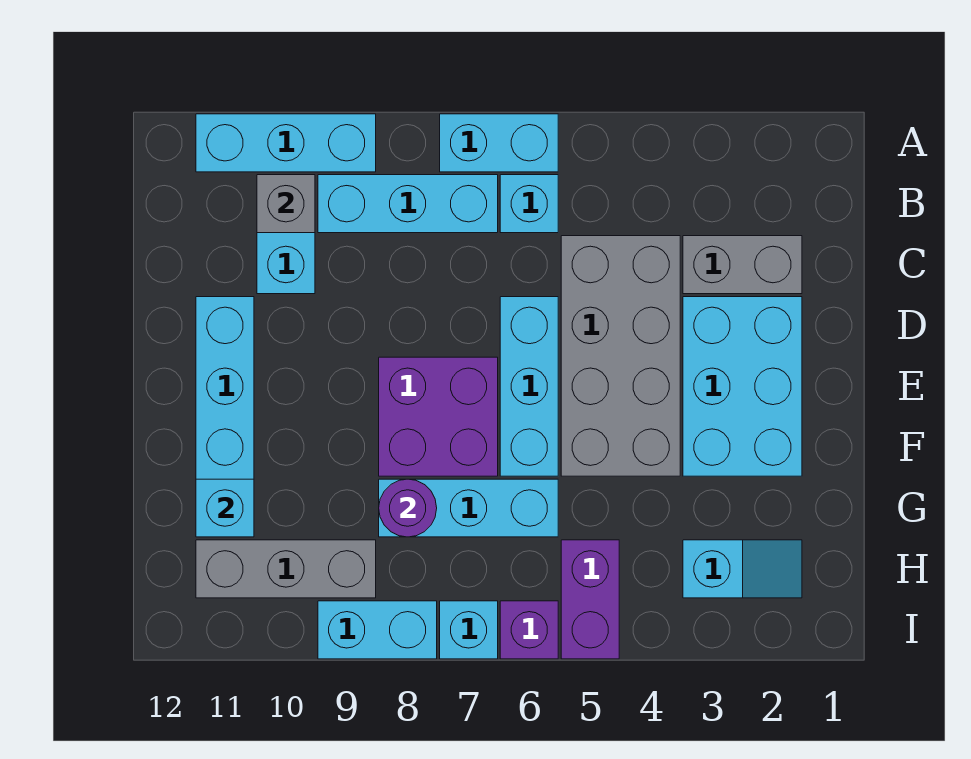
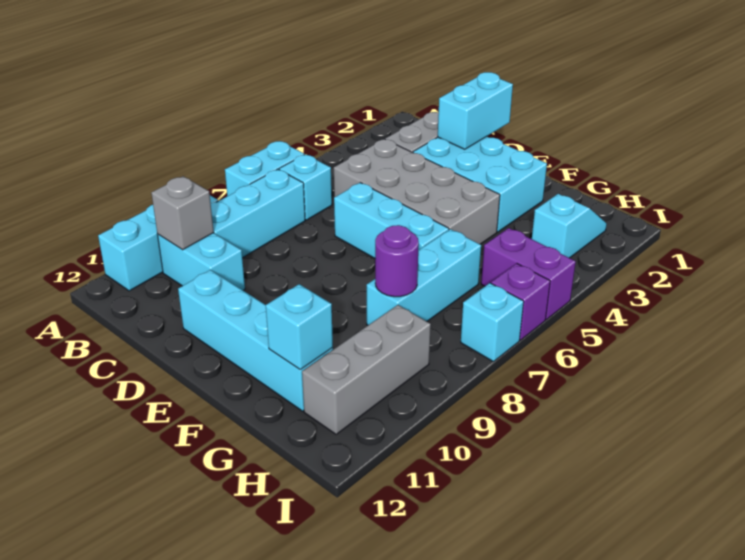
purple brick E7:F8 level 1 -> none
cyan brick I8:I9 level 1 -> cyan brick D1:D2 level 2

